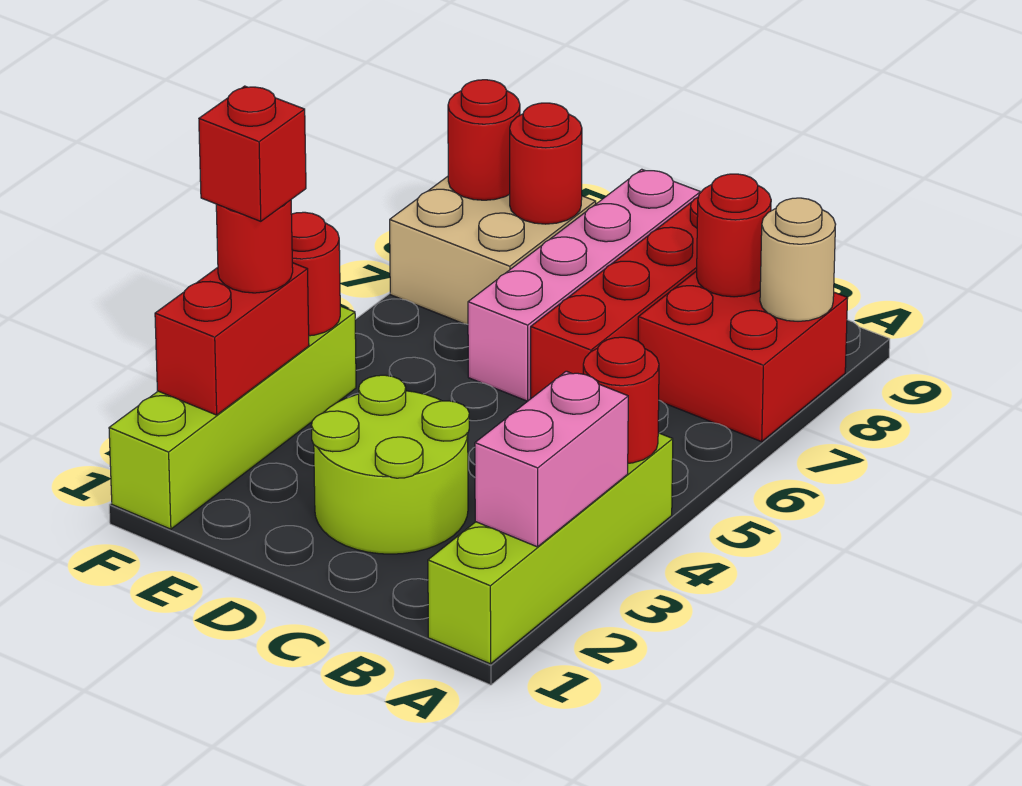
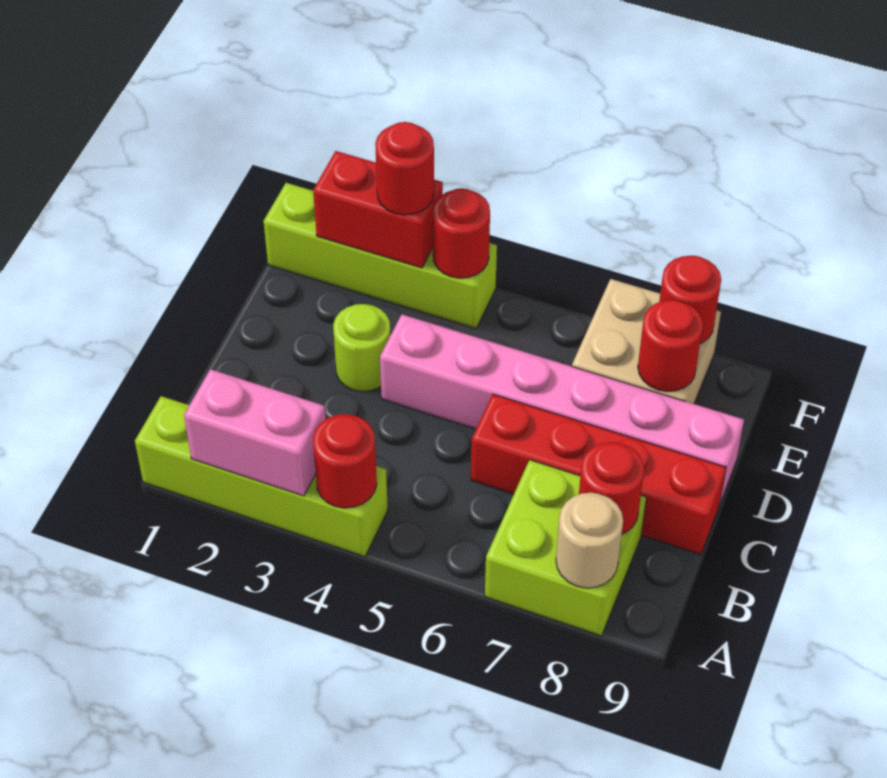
red brick A7:B8 level 1 -> lime brick A7:B8 level 1
lime round brick C2:D3 level 1 -> lime round brick D3 level 1
pink brick D6:D9 level 1 -> pink brick D4:D9 level 1
red brick F3 level 4 -> none

